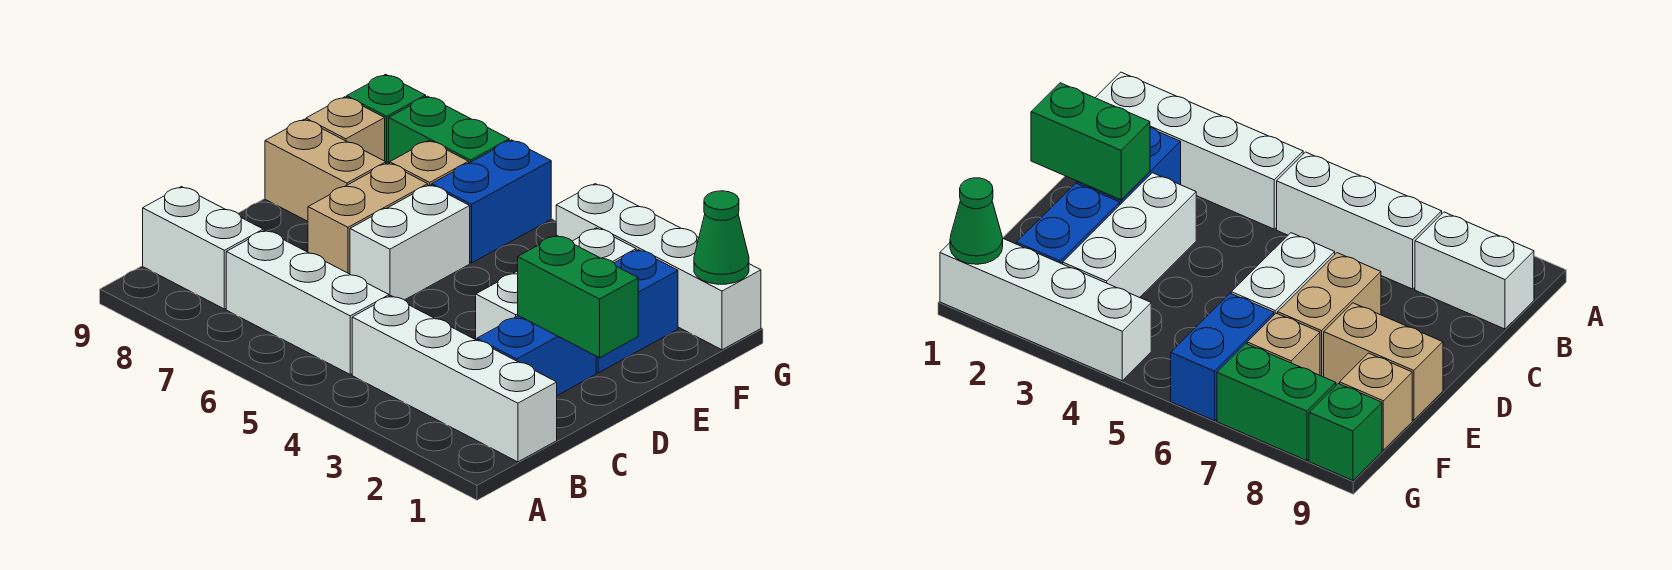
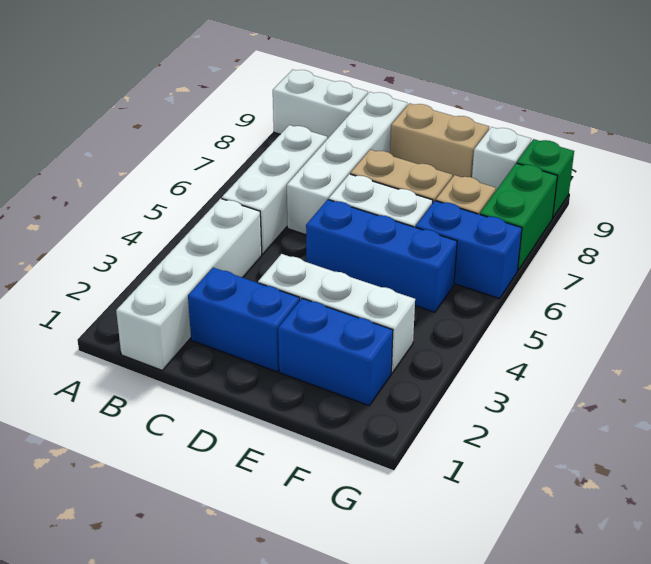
white brick B8:B9 level 1 -> white brick A9:B9 level 1
green brick D1:D2 level 2 -> none
none -> blue brick D5:F5 level 1
tan brick E8:E9 level 1 -> tan brick D9:E9 level 1
tan brick F9 level 1 -> white brick F9 level 1
white brick G1:G4 level 1 -> white brick C6:C9 level 1
green cone G1 level 2 -> none

